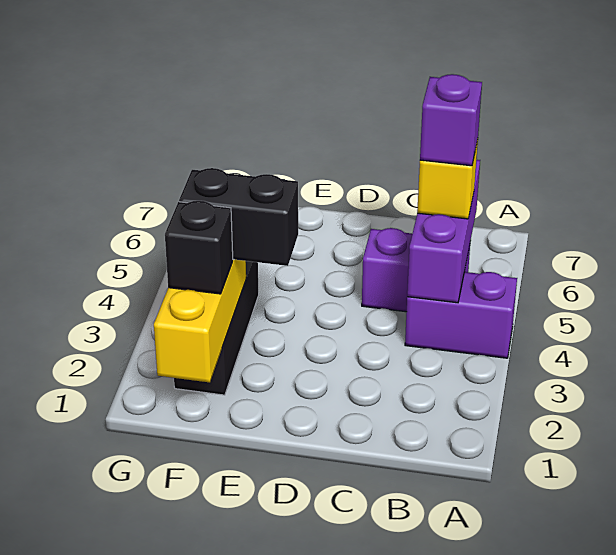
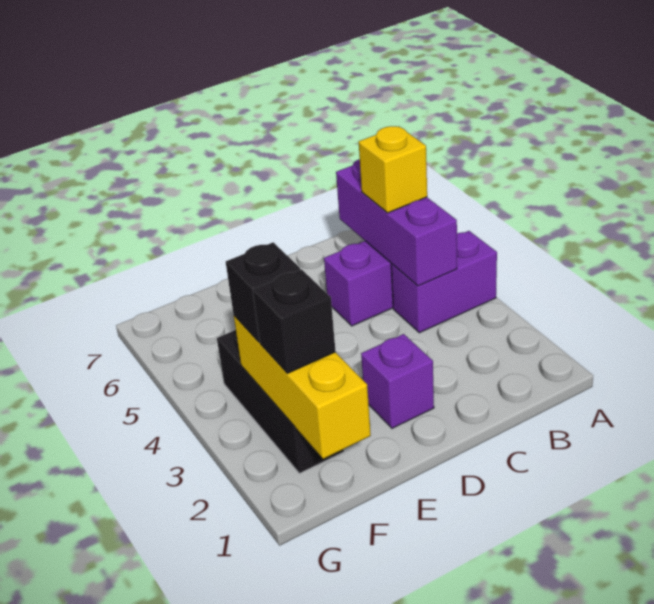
purple brick B5 level 4 -> purple brick D2 level 1
black brick E3:F3 level 3 -> black brick F3 level 3

